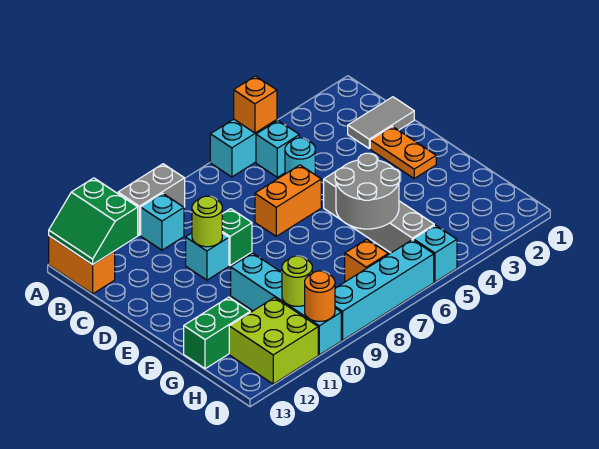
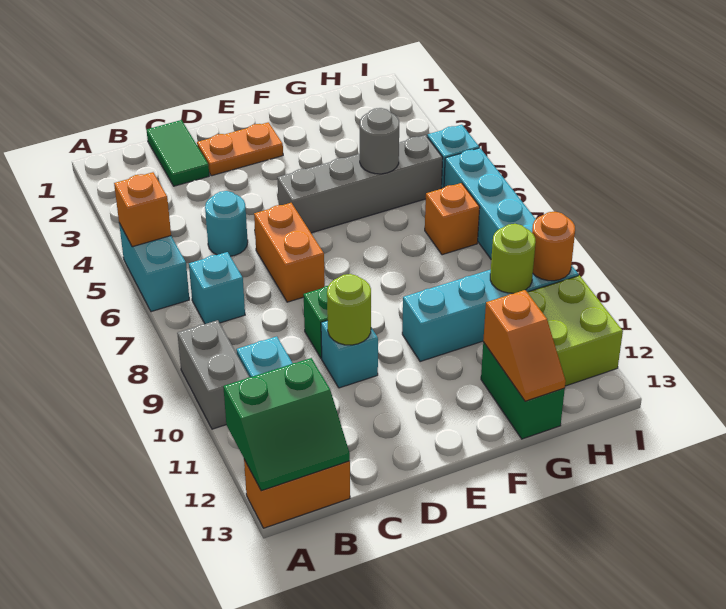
cyan brick B5 level 1 -> cyan brick B7 level 1
grey tile C1:C2 level 1 -> green tile C1:C2 level 1
grey round brick F5:G6 level 2 -> grey round brick G5 level 2
none -> orange slope G12:G13 level 2 top 12

